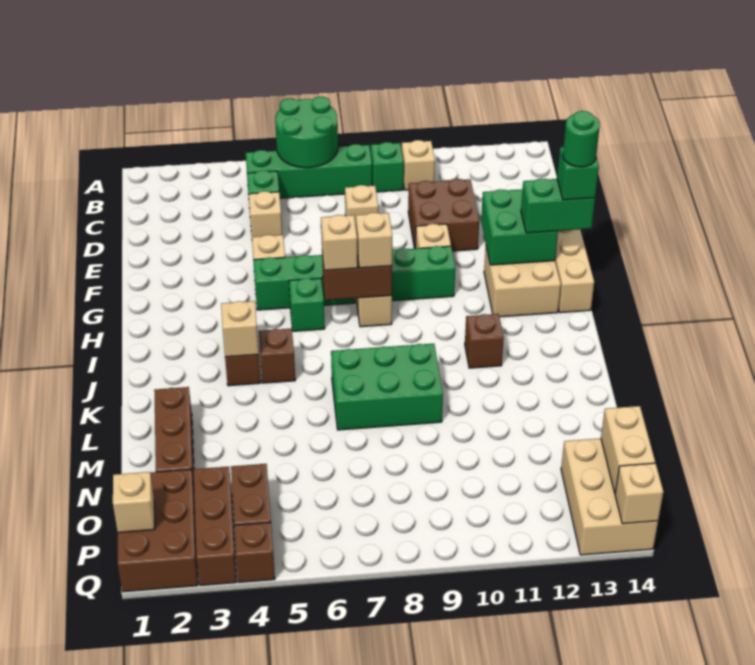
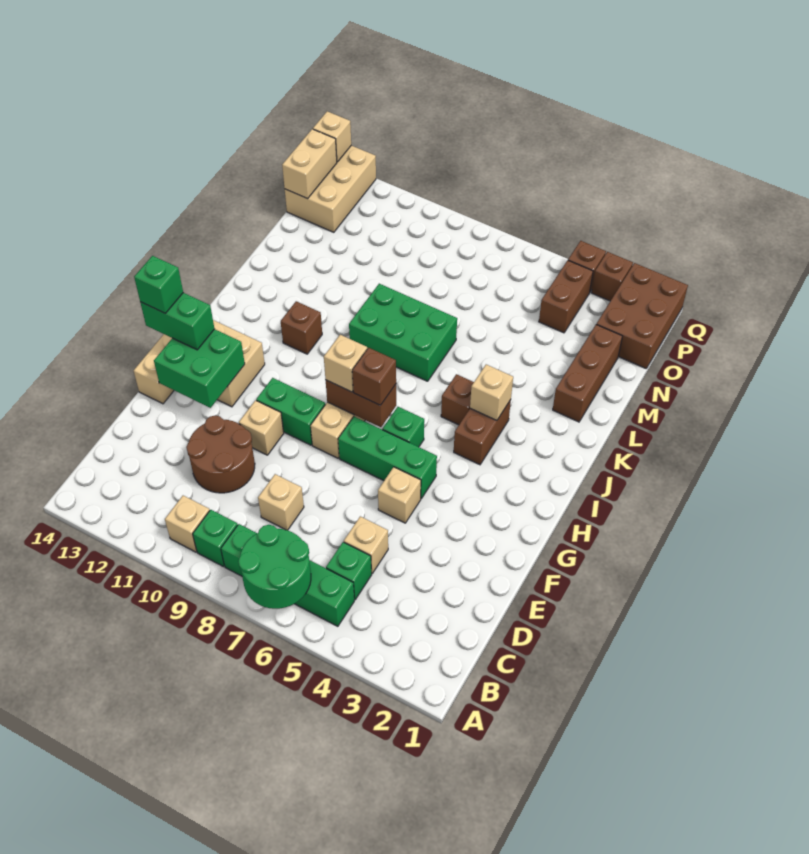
brown brick D10:E11 level 1 -> brown round brick D10:E11 level 1
green round brick G14 level 5 -> none
tan brick H7 level 3 -> brown brick H7 level 3
brown brick O3:Q3 level 1 -> brown brick Q3 level 1
tan brick P1 level 2 -> none

